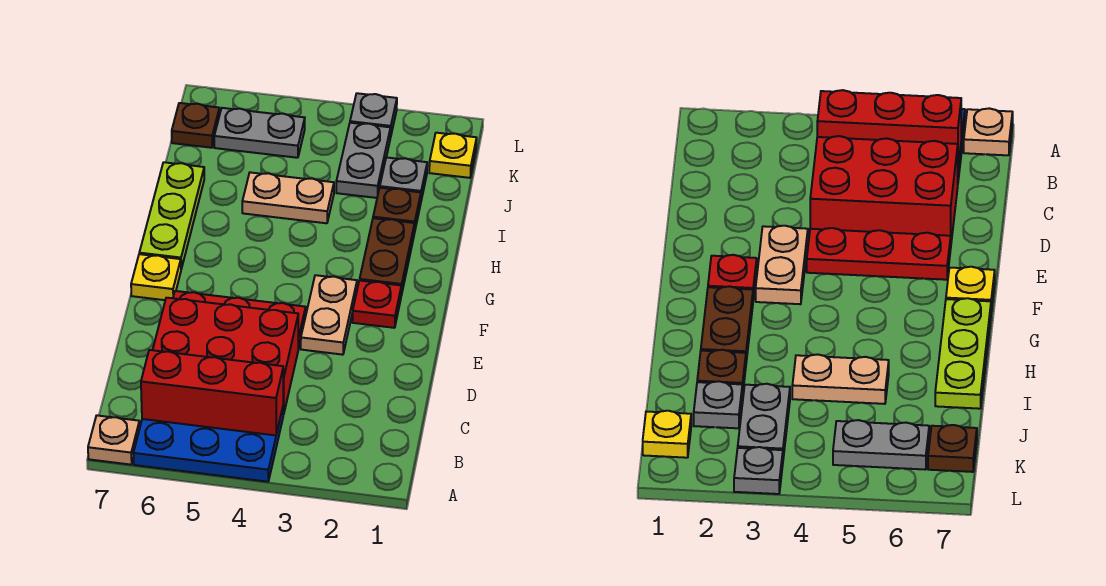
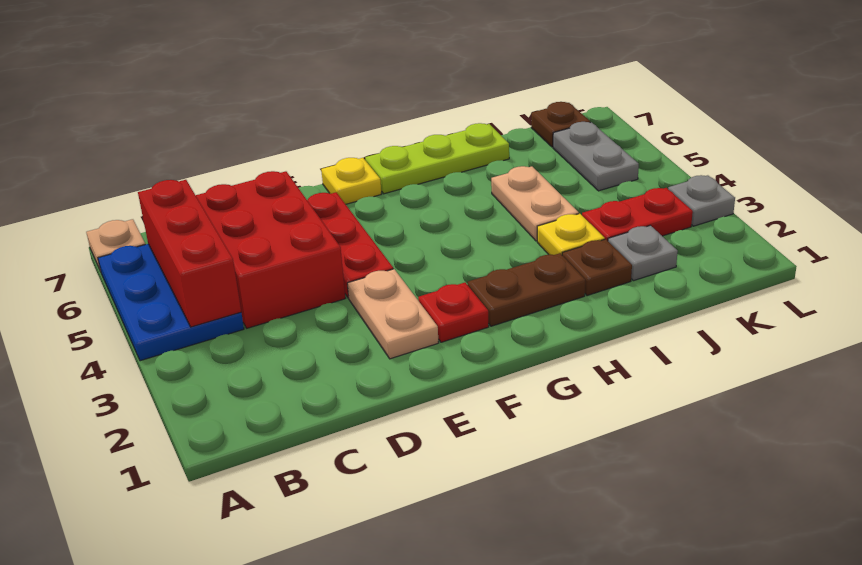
tan plate E3:F3 level 1 -> tan plate E2:E3 level 1
grey plate J3:K3 level 1 -> red plate J3:K3 level 1
yellow plate K1 level 1 -> yellow plate I3 level 1

